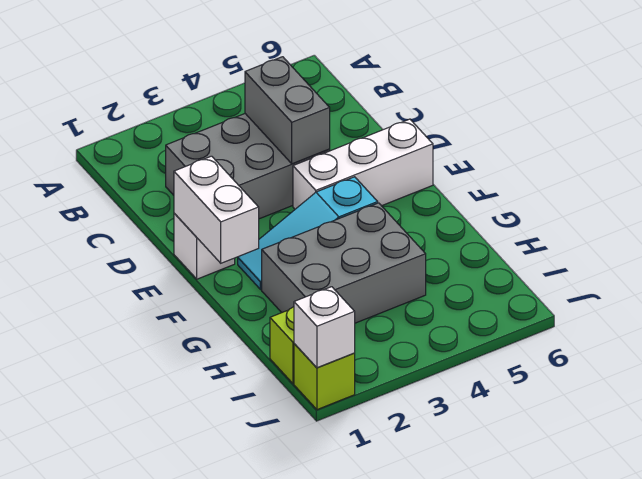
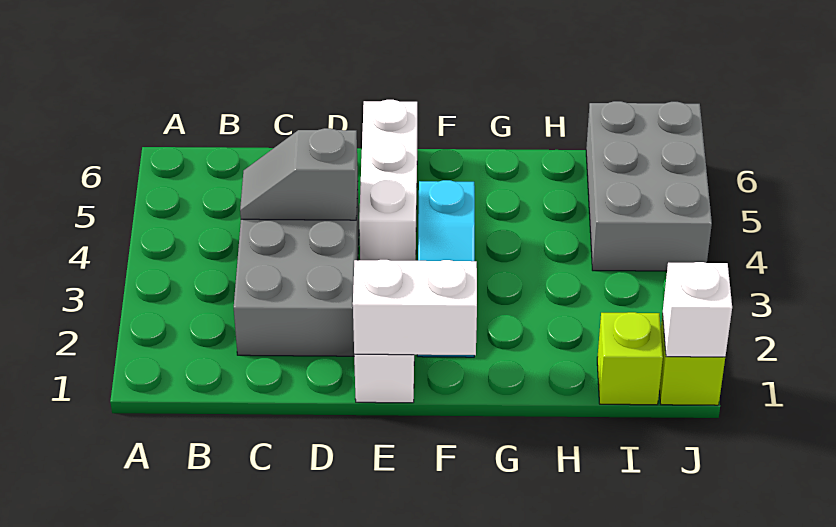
grey brick C4:D4 level 2 -> grey slope C4:D4 level 2 top D
grey brick G2:H4 level 1 -> grey brick I4:J6 level 1

